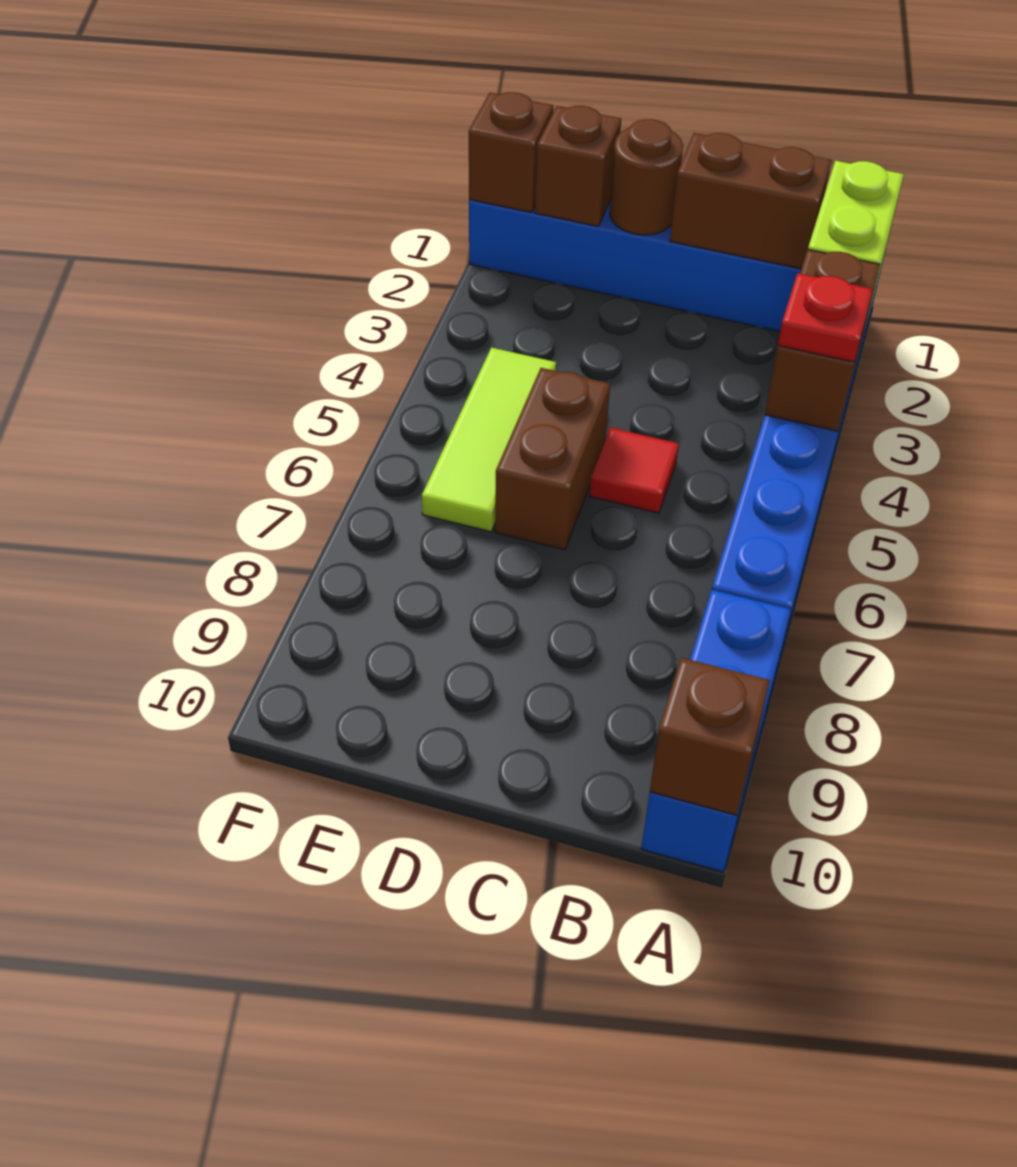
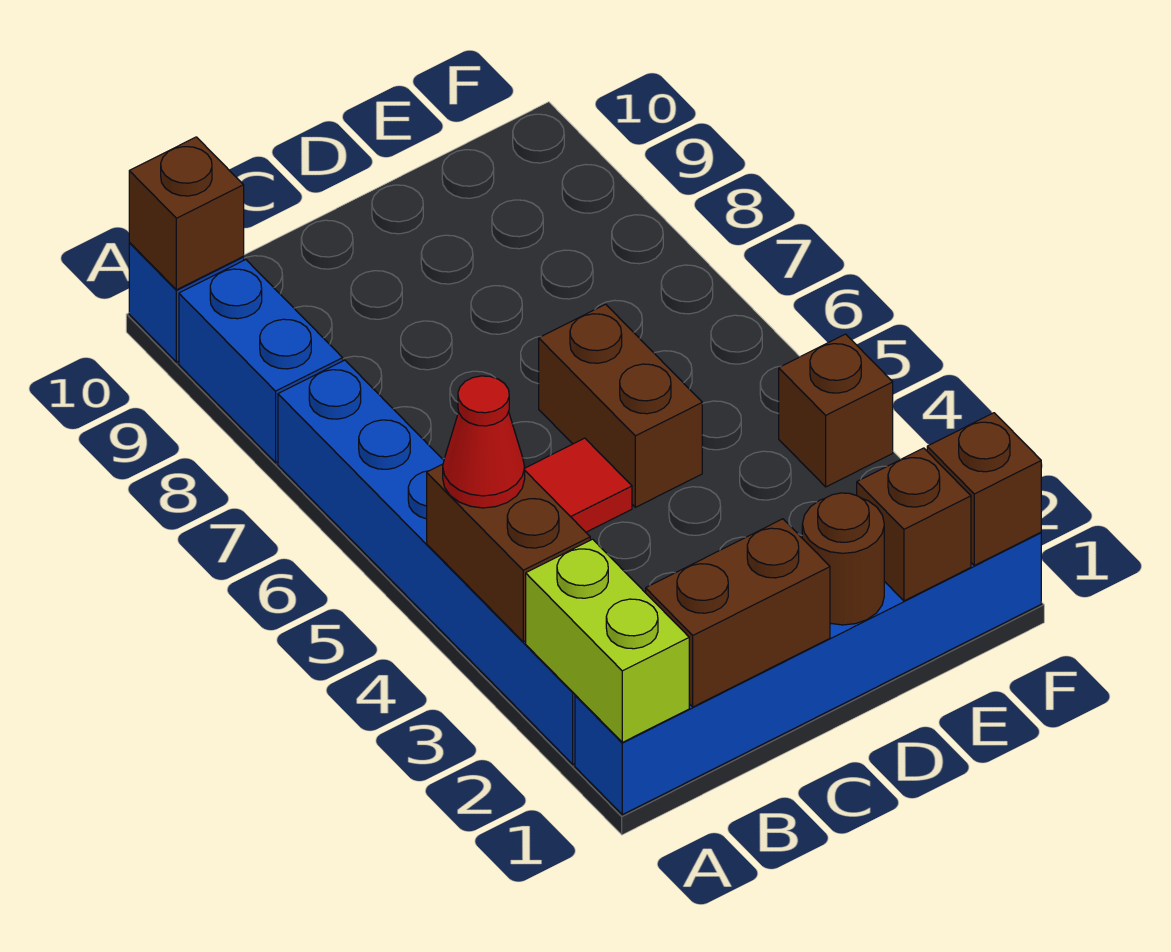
red plate A4 level 3 -> red cone A4 level 3
lime tile E4:E6 level 1 -> none
none -> brown brick F4 level 1

